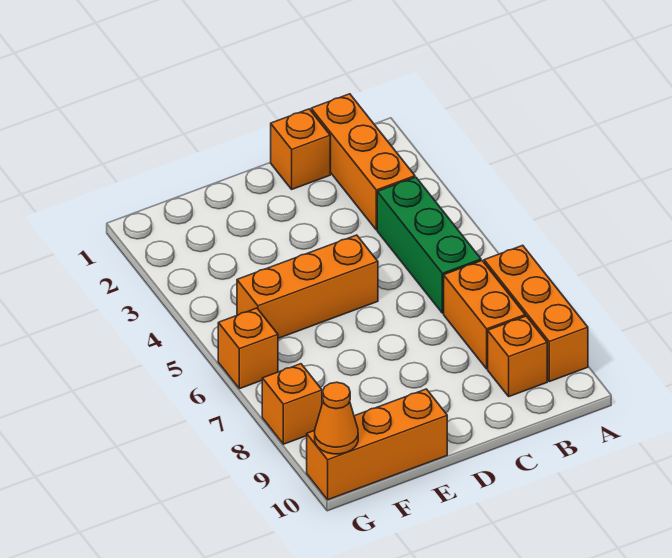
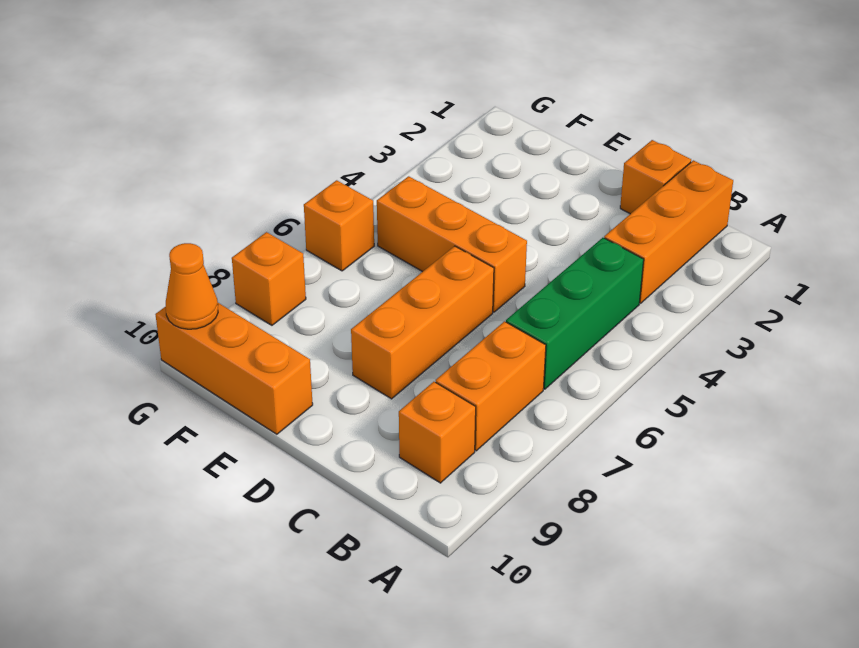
orange brick A7:A9 level 1 -> orange brick D6:D8 level 1

